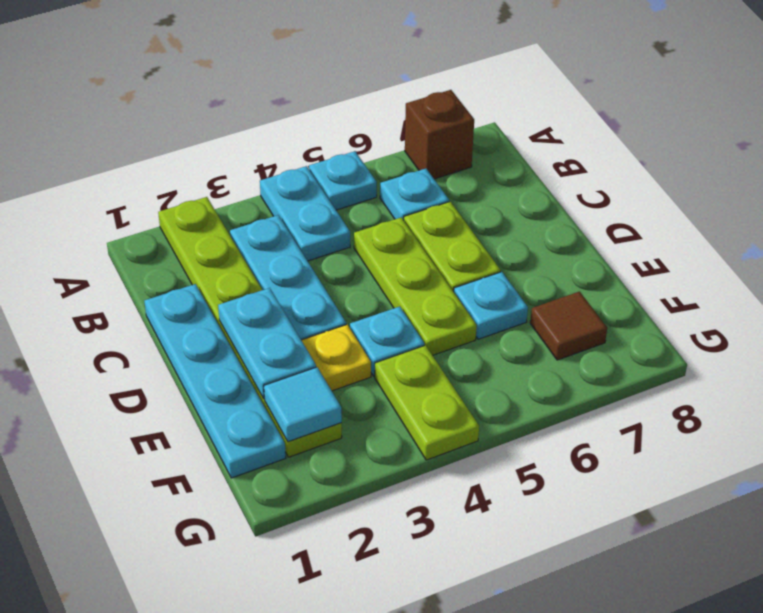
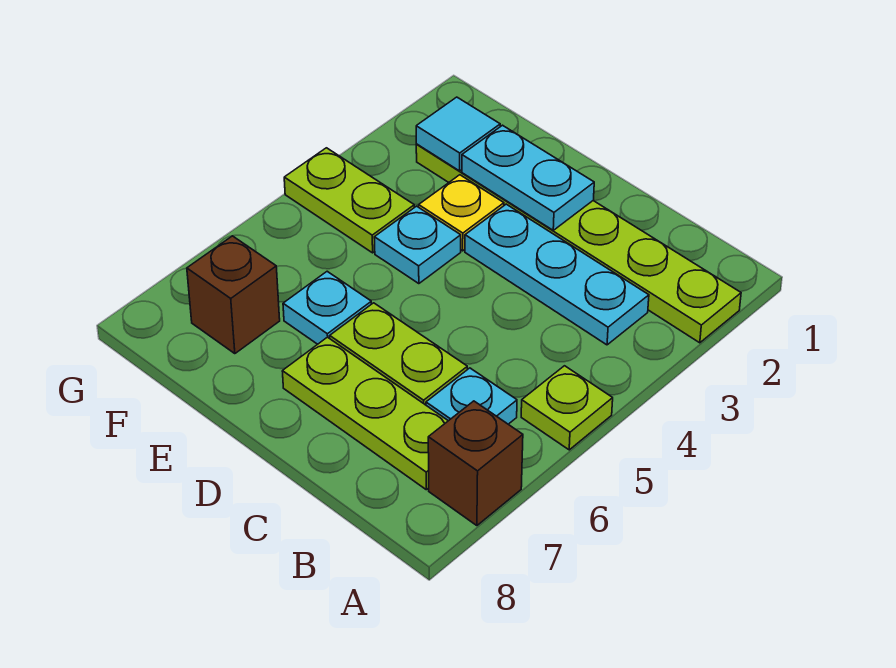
cyan plate A4:B4 level 1 -> none
cyan plate A5 level 1 -> lime plate A5 level 1
cyan plate C1:F1 level 1 -> none
lime plate C5:E5 level 1 -> lime plate B7:D7 level 1
brown tile F7 level 1 -> brown brick F7 level 1

